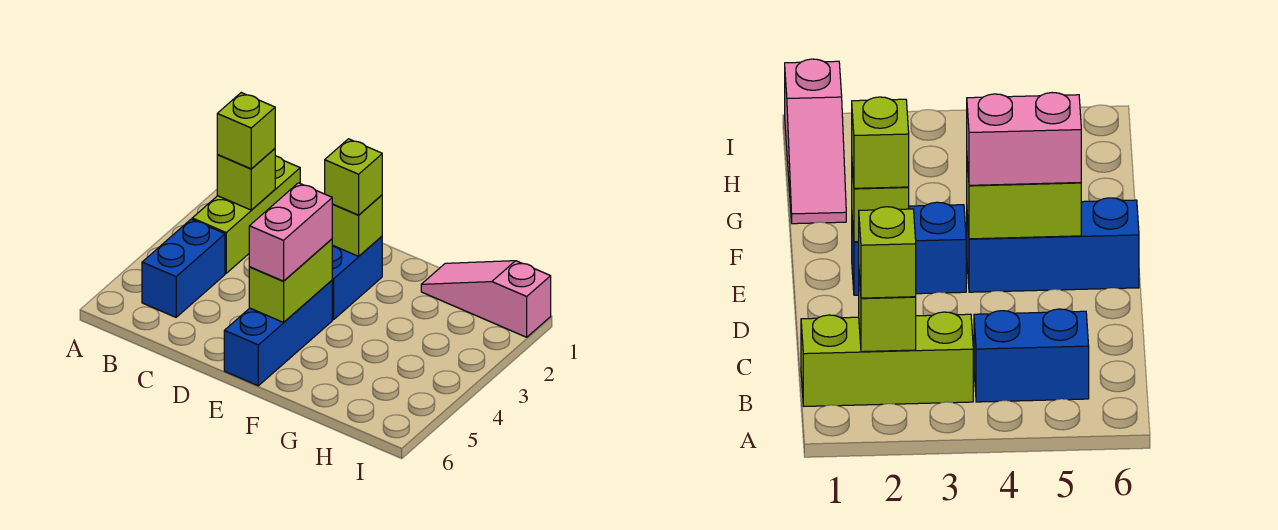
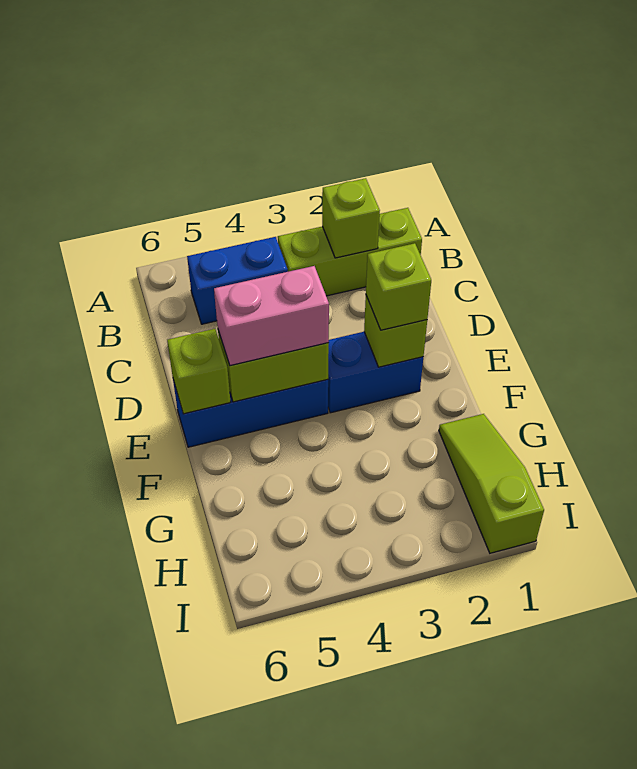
lime brick B2 level 3 -> lime brick E6 level 2
pink slope G1:I1 level 1 top I -> lime slope G1:I1 level 1 top I

